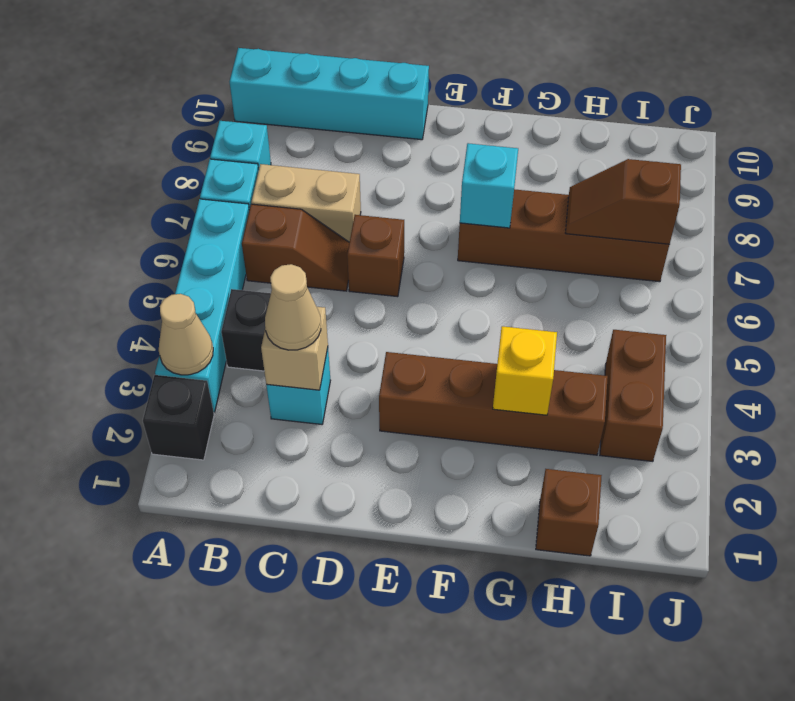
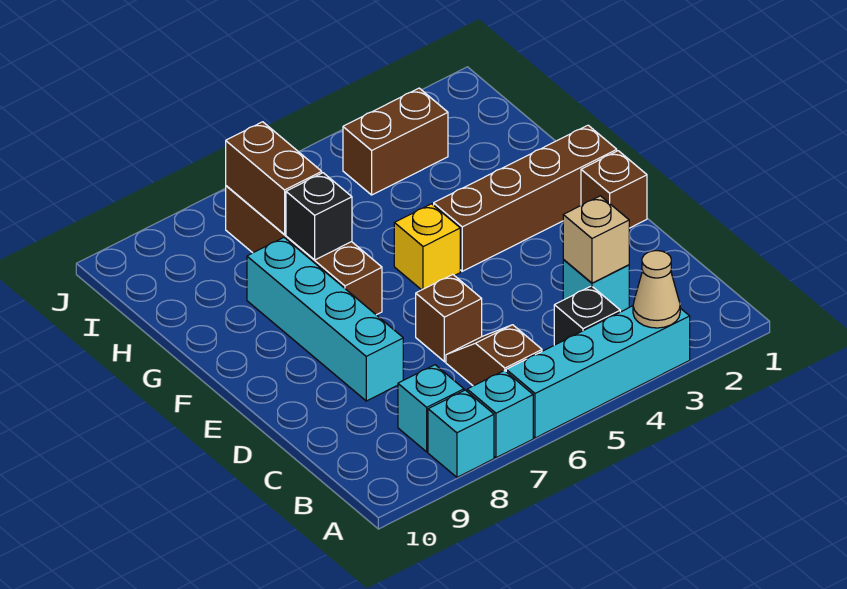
black brick A2 level 1 -> black brick G7 level 2
cyan brick A10:D10 level 1 -> cyan brick D8:G8 level 1
tan brick B7:C7 level 1 -> none
tan cone C3 level 3 -> none
brown brick E3:H3 level 1 -> brown brick F1:F4 level 1
cyan brick F7 level 2 -> cyan brick B8 level 1
yellow brick G3 level 2 -> yellow brick F5 level 1
brown brick H1 level 1 -> brown brick E1 level 1
brown slope H7:I7 level 2 top I -> brown brick H7:I7 level 2

